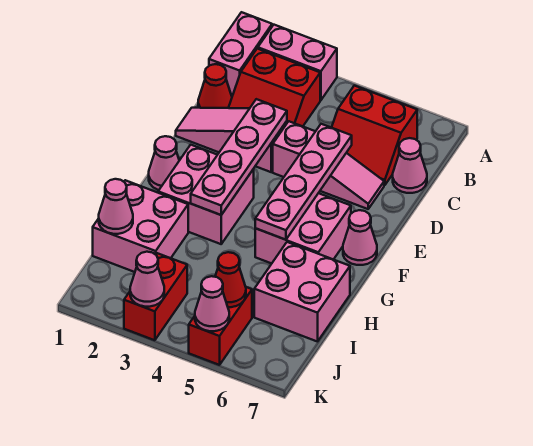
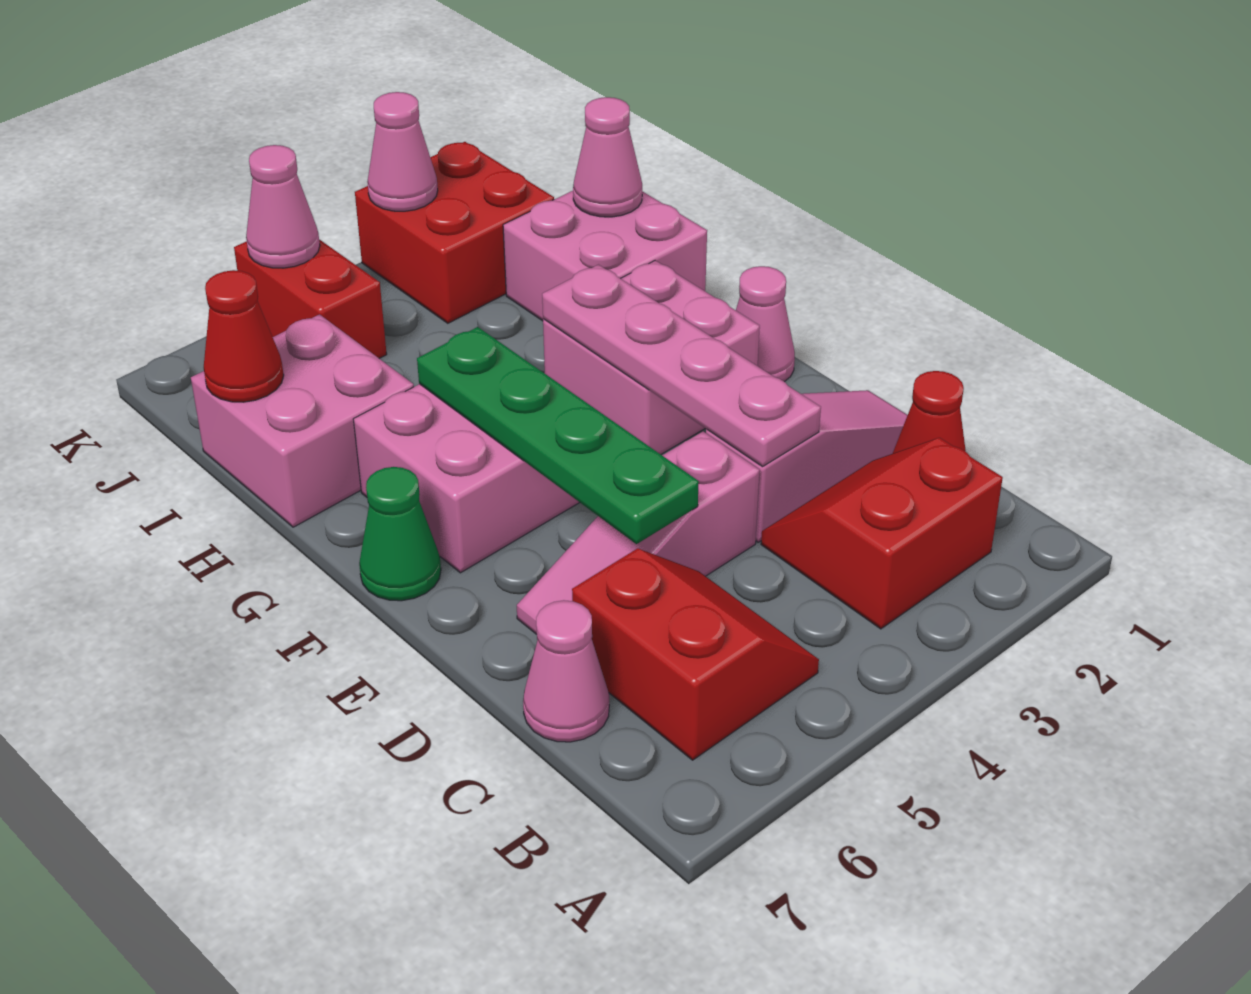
pink brick A1:B1 level 1 -> none
pink brick A2:A3 level 1 -> none
red slope B5:C6 level 1 top B -> red slope B5:C6 level 1 top 6
pink plate D5:G5 level 2 -> green plate D5:G5 level 2
pink cone F7 level 1 -> green cone F7 level 1
red brick J3:K3 level 1 -> red brick J2:K3 level 1
red cone J5 level 2 -> red cone I7 level 2

